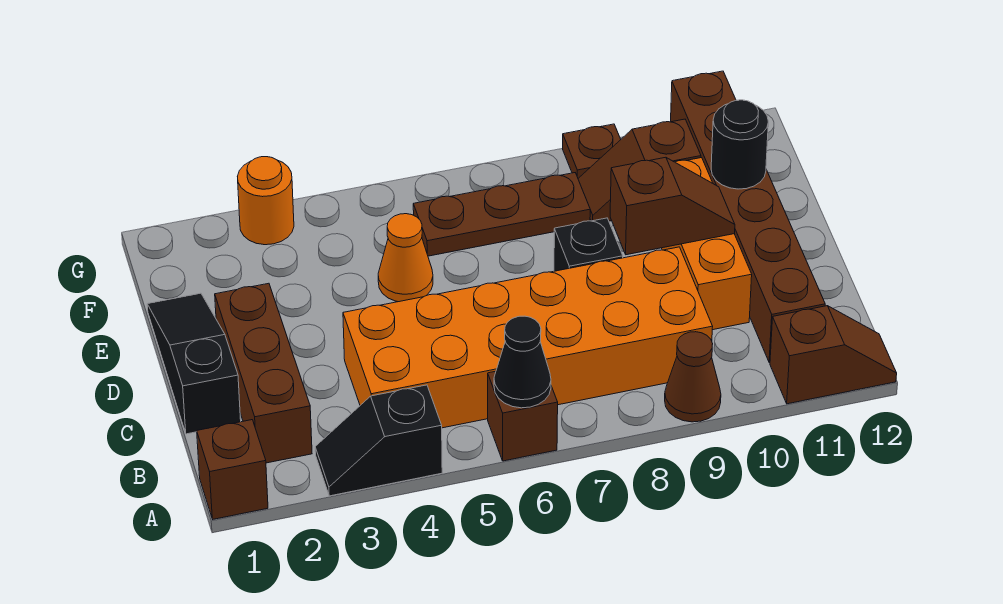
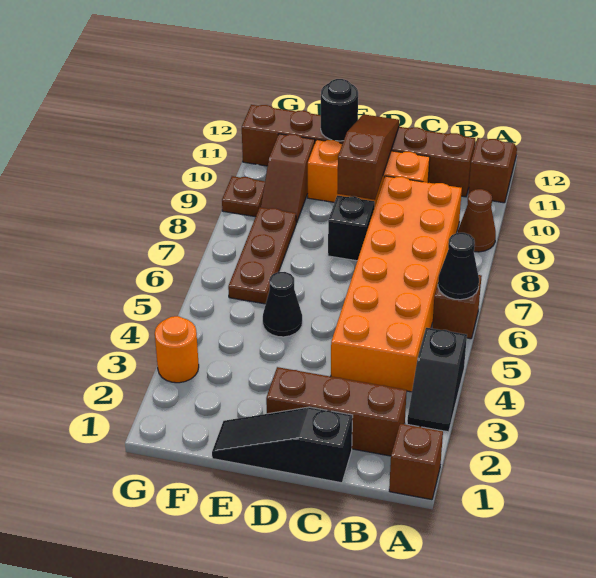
brown slope D9:D10 level 2 top 9 -> brown slope D9:D11 level 2 top 9
orange cone E5 level 1 -> black cone E5 level 1

